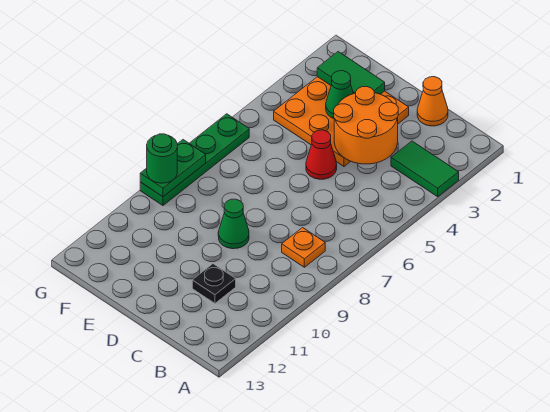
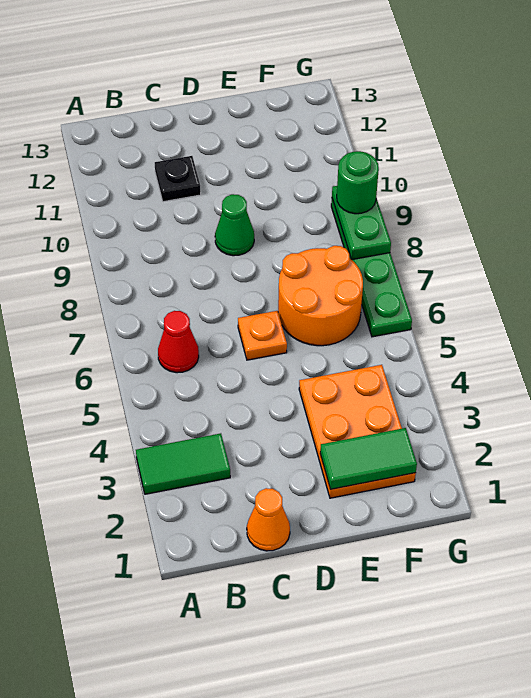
orange plate B8 level 1 -> orange plate D6 level 1
orange round brick C3:D4 level 2 -> orange round brick E6:F7 level 1
orange plate D2:F4 level 1 -> orange plate E2:F4 level 1
red cone D5 level 1 -> red cone B6 level 1
green cone E3 level 2 -> none

